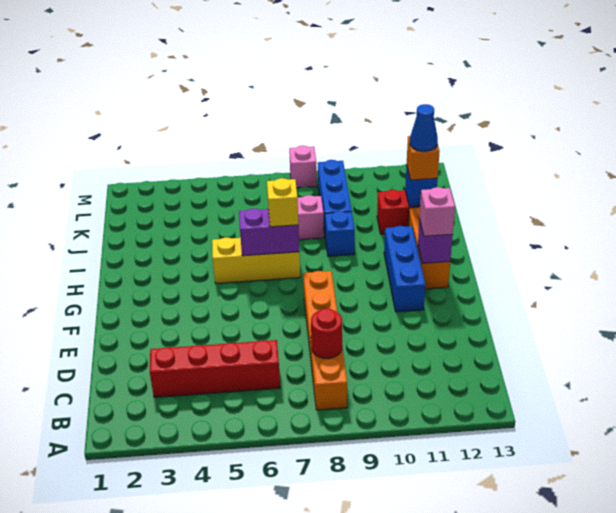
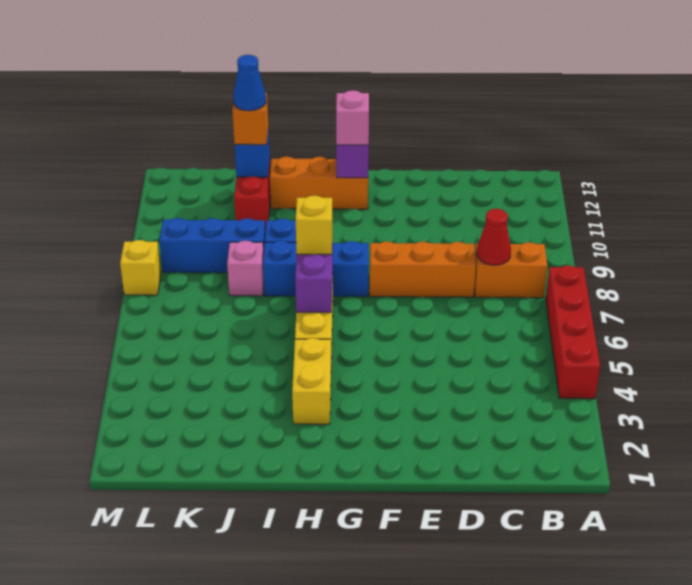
red brick C3:C6 level 1 -> red brick A4:A7 level 1
red round brick C8 level 2 -> red cone C8 level 2
blue brick F11:H11 level 1 -> blue brick G8:I8 level 1
none -> yellow brick H3:H4 level 1
pink brick M8 level 1 -> yellow brick M8 level 1

